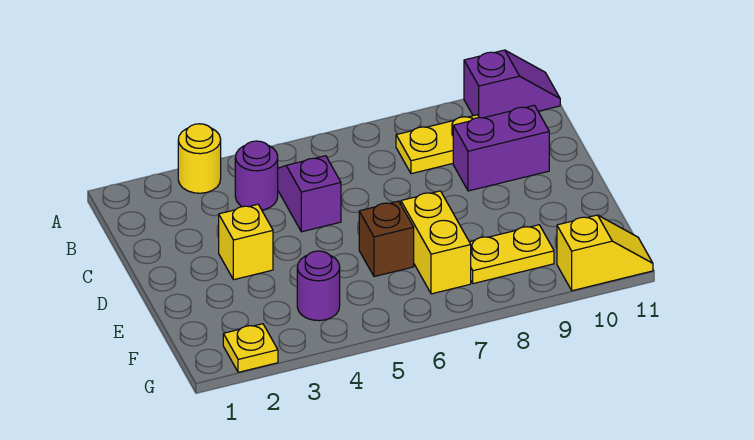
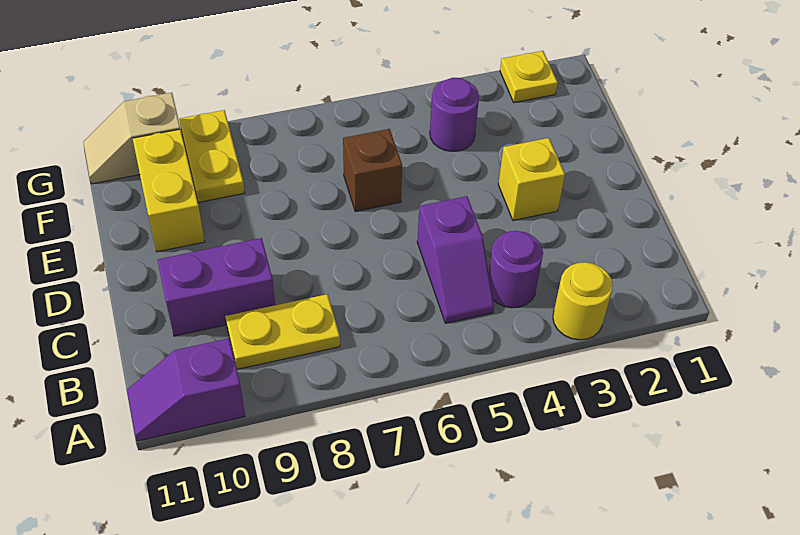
yellow brick E7:F7 level 1 -> yellow brick E10:F10 level 1
yellow plate F8:F9 level 1 -> yellow plate F9:G9 level 1
yellow slope G10:G11 level 1 top 10 -> tan slope G10:G11 level 1 top 10

